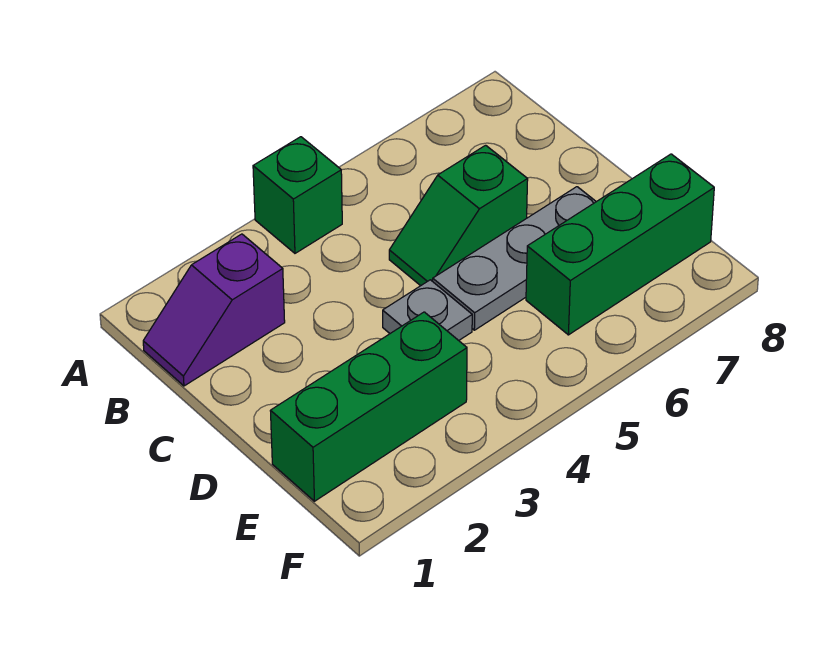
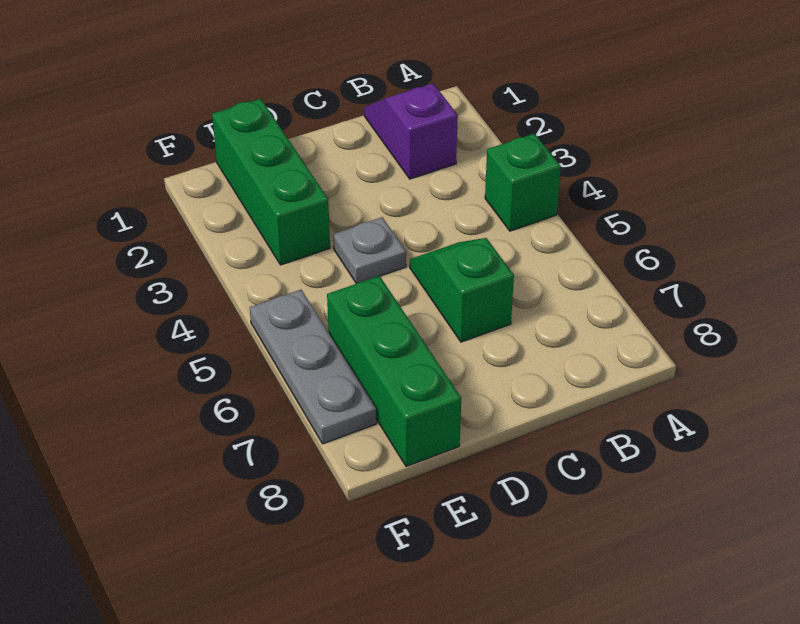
grey plate D5:D7 level 1 -> grey plate F5:F7 level 1

